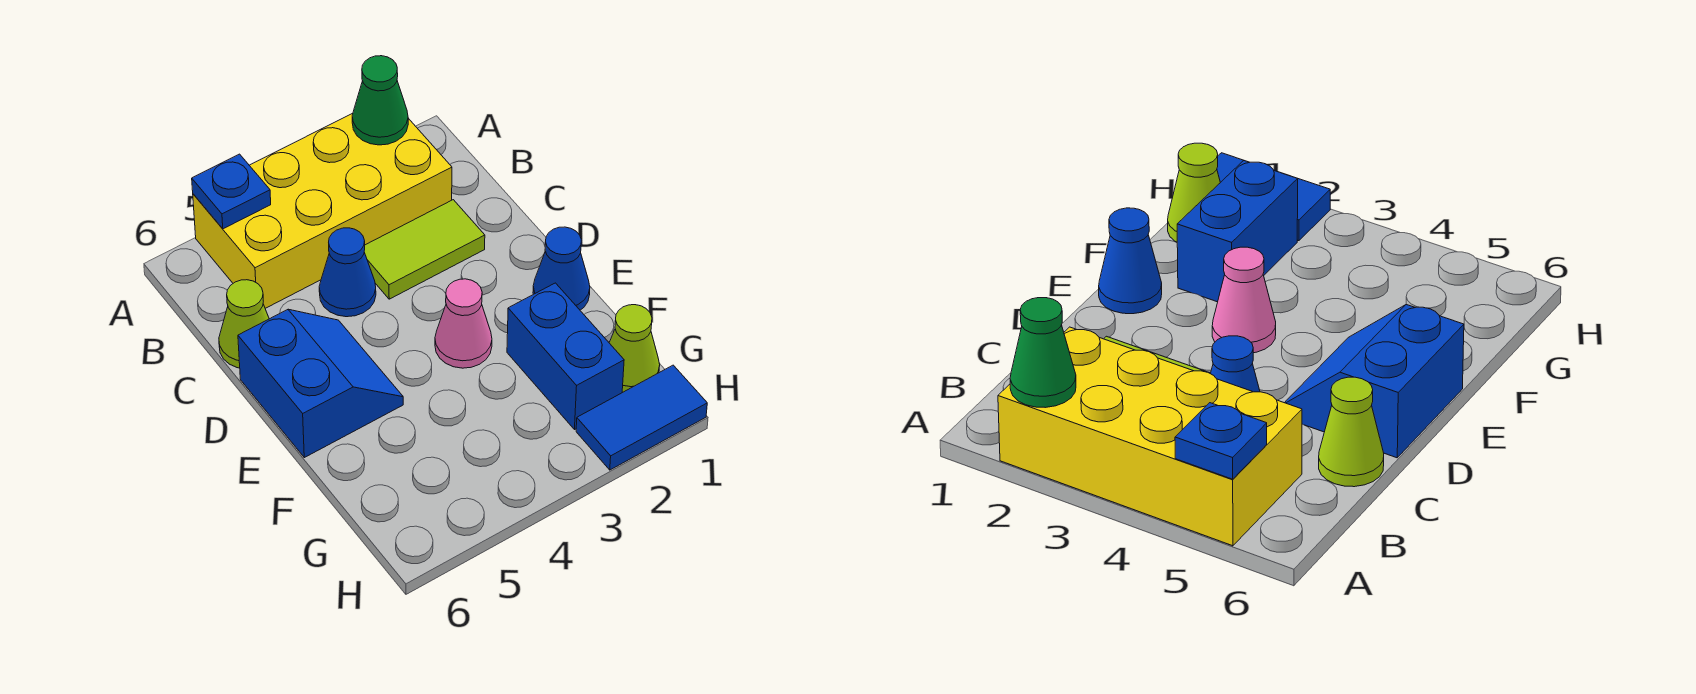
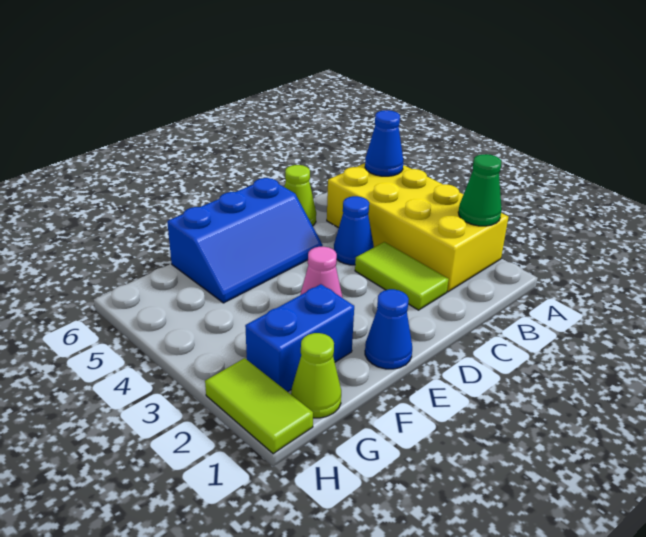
blue plate A5 level 2 -> blue cone A5 level 2
blue slope D5:E6 level 1 top 6 -> blue slope D5:F6 level 1 top 6
blue tile H1:H2 level 1 -> lime tile H1:H2 level 1

